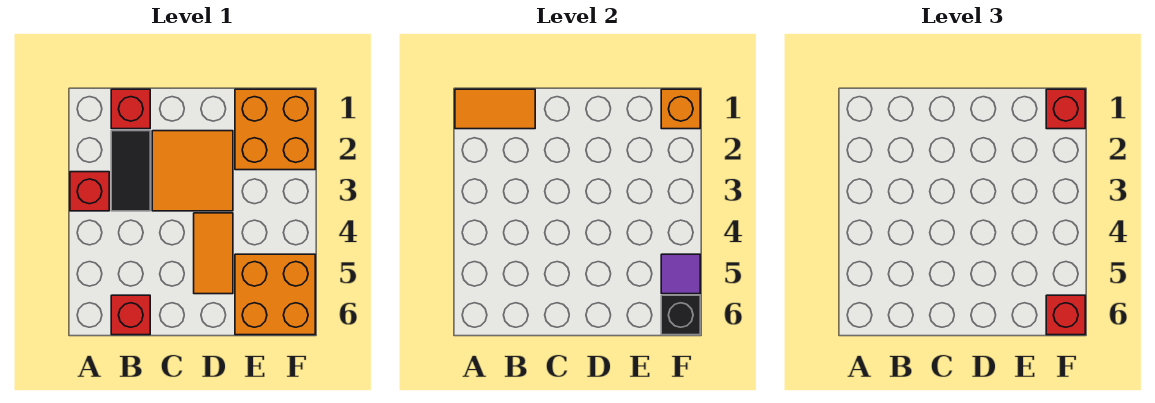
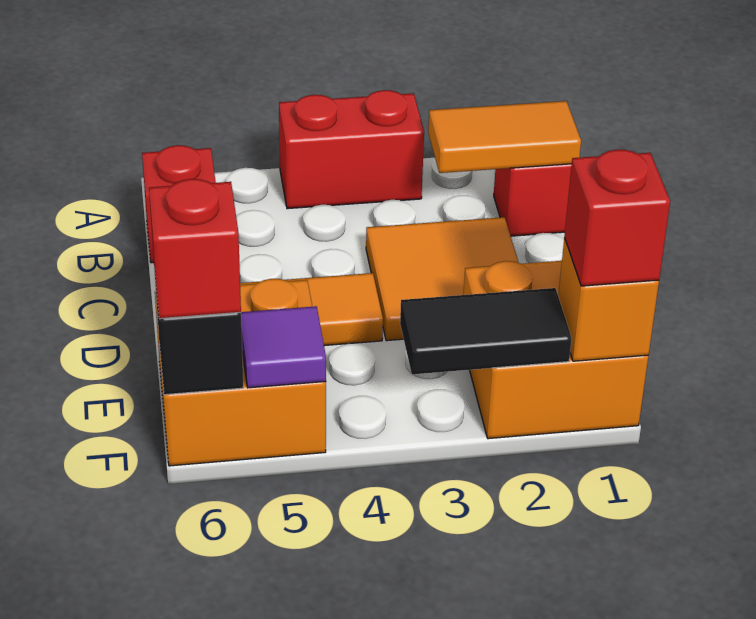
orange tile A1:B1 level 2 -> orange tile B1:B2 level 2
red brick A3 level 1 -> red brick A3:A4 level 1
black tile B2:B3 level 1 -> black tile F2:F3 level 2

